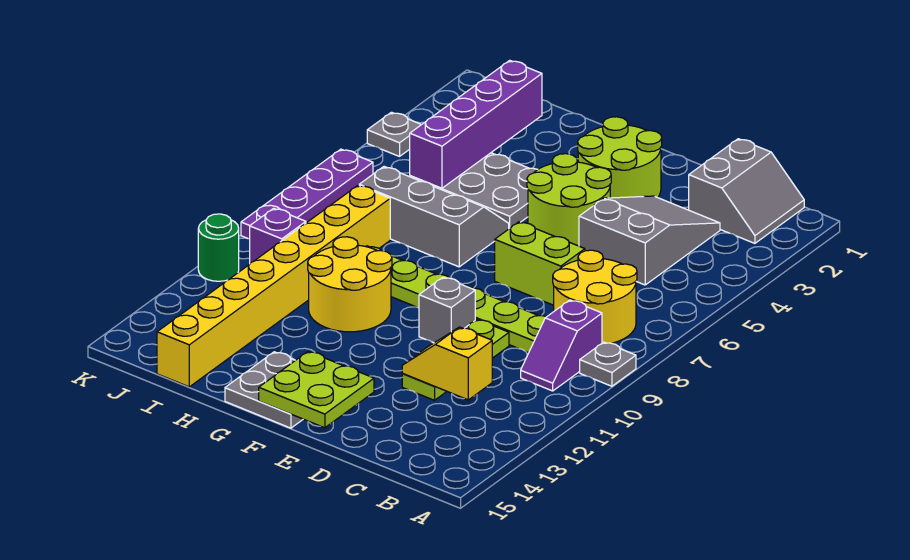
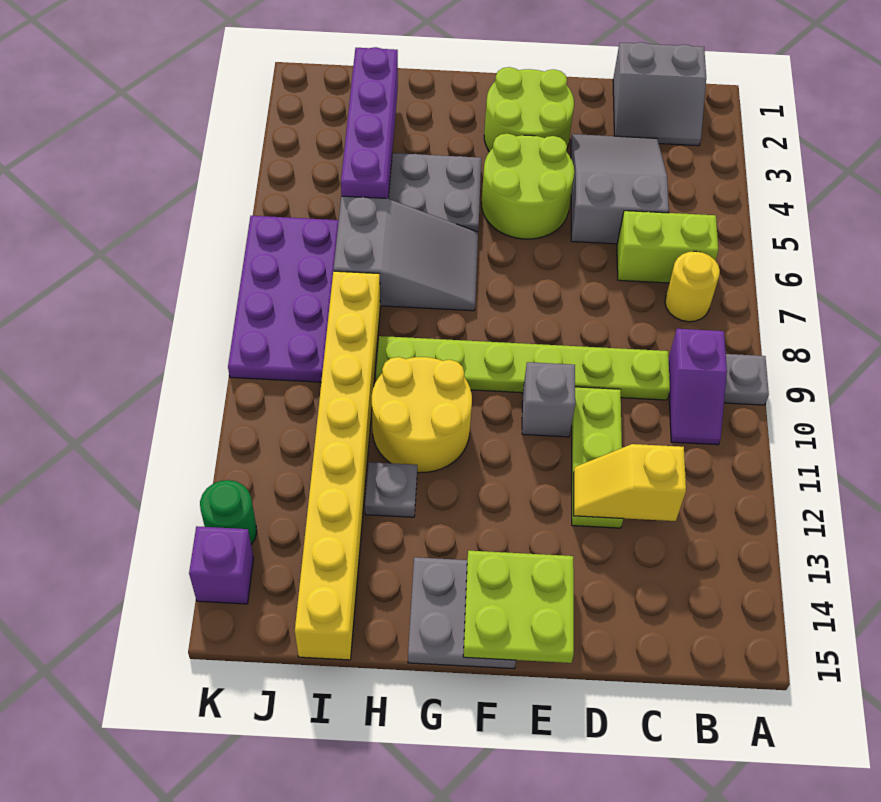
grey slope B1:C2 level 1 top C -> grey slope B1:C2 level 1 top 1
yellow round brick B7:C8 level 1 -> yellow round brick B7 level 1
lime brick D7:E7 level 1 -> lime brick B6:C6 level 1
grey slope G6:I7 level 1 top 7 -> grey slope G6:I7 level 1 top I
purple brick J10 level 1 -> purple brick K14 level 1
grey plate K4 level 1 -> grey plate H12 level 1
purple plate K6:K9 level 1 -> purple plate J6:K9 level 1
green round brick K11 level 1 -> green round brick K13 level 1

